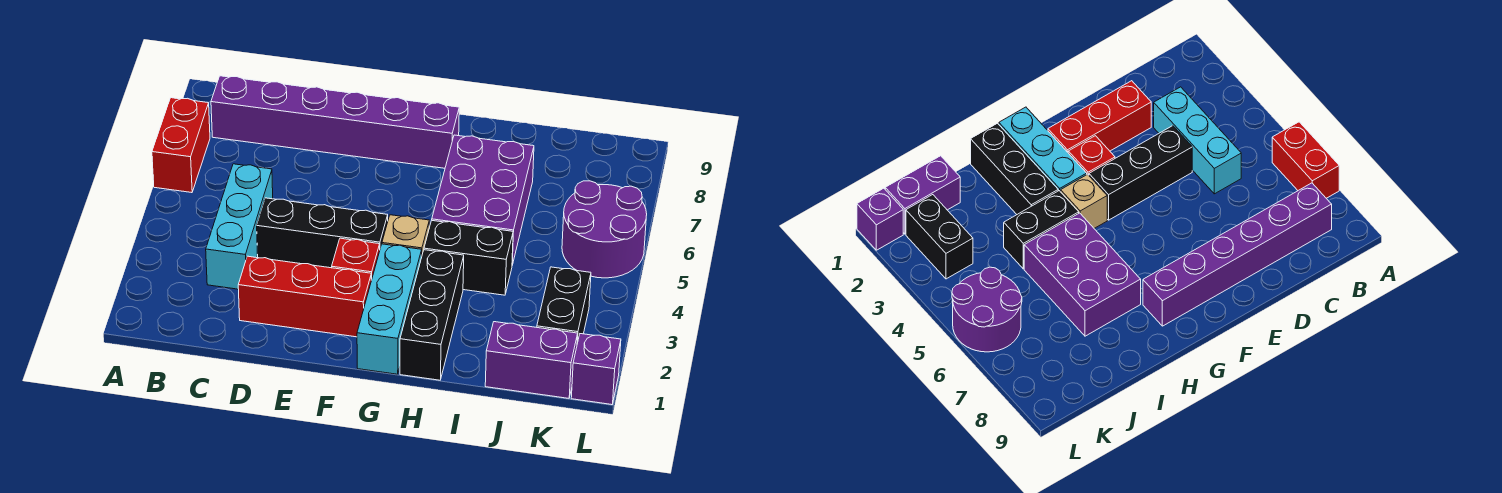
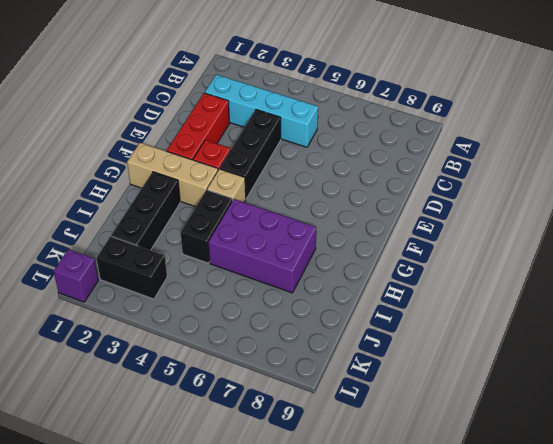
red brick A6:A7 level 1 -> none
purple brick B8:G8 level 1 -> none
cyan brick C3:C5 level 1 -> cyan brick C2:C5 level 1
cyan brick G1:G3 level 1 -> tan brick G1:G3 level 1
black brick H1:H3 level 1 -> black brick H2:J2 level 1
purple brick J1:K1 level 1 -> none
purple round brick K5:L6 level 1 -> none

